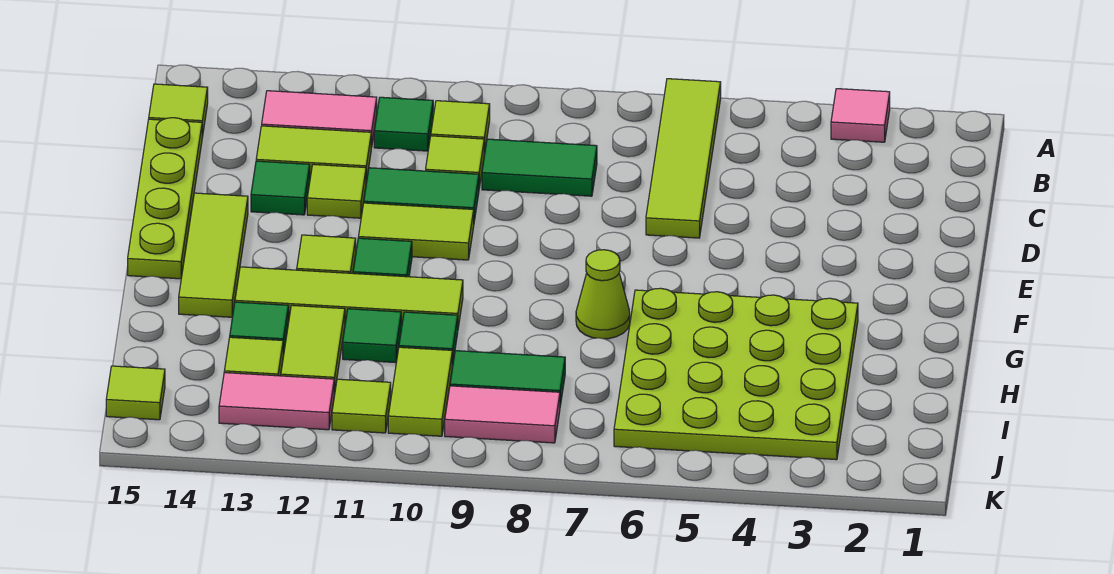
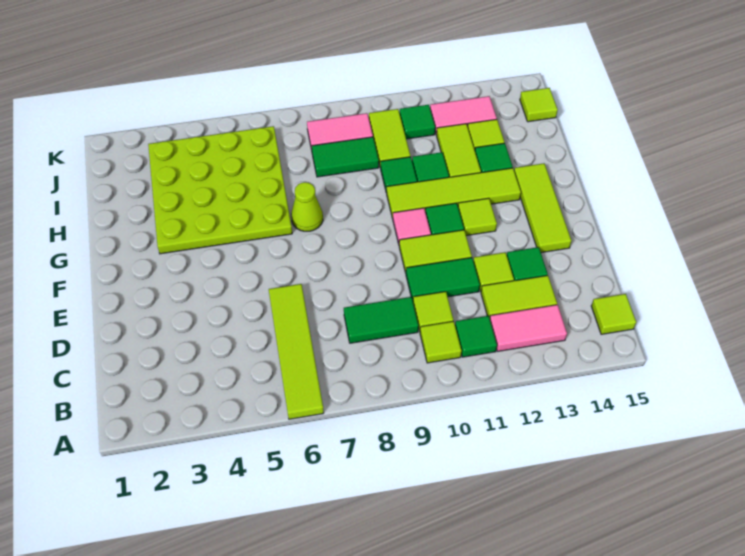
pink tile A3 level 1 -> pink tile F10 level 1
lime plate C15:F15 level 1 -> none
lime tile J11 level 1 -> green tile J11 level 1

